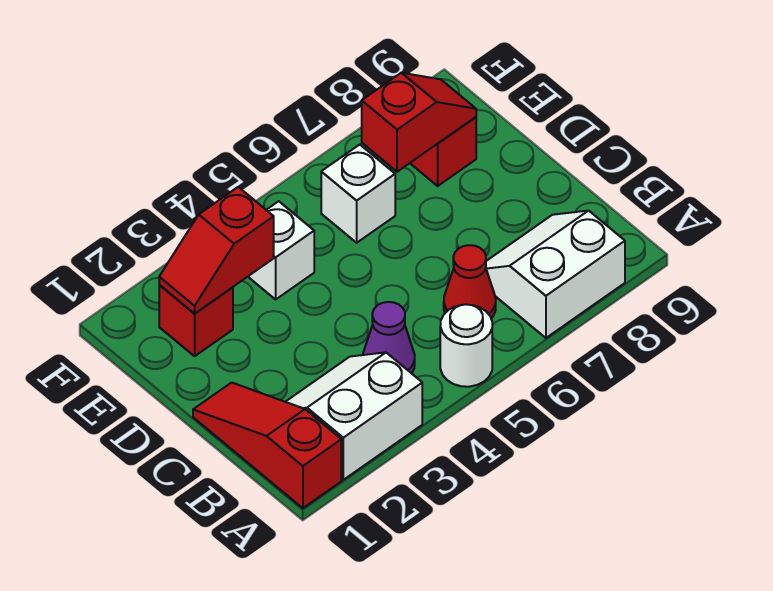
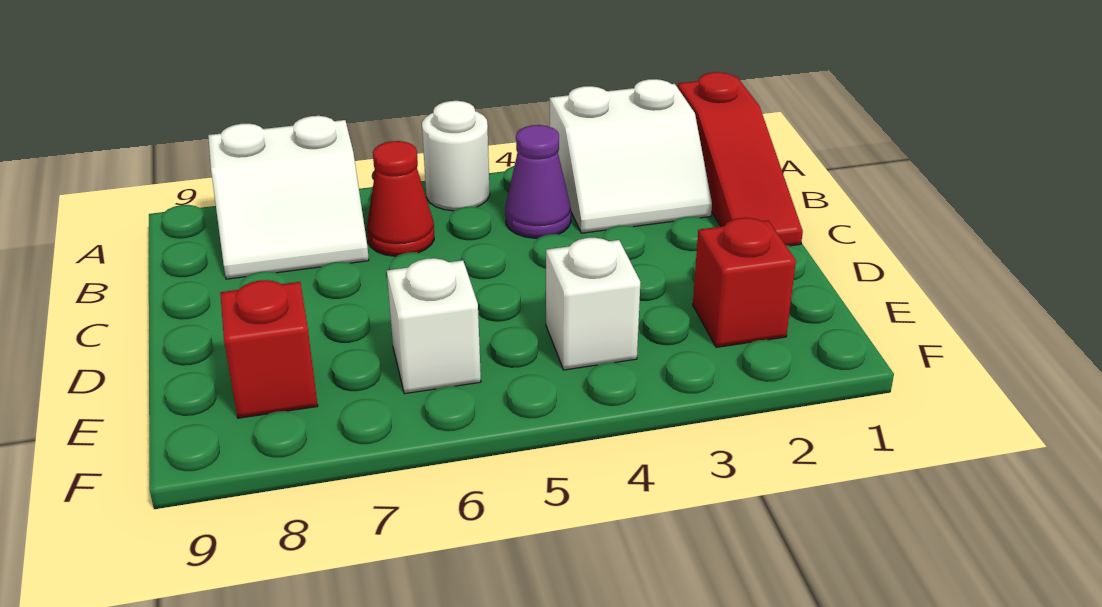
red slope E2:E3 level 2 top 3 -> none
red slope E7:E8 level 2 top 7 -> none

